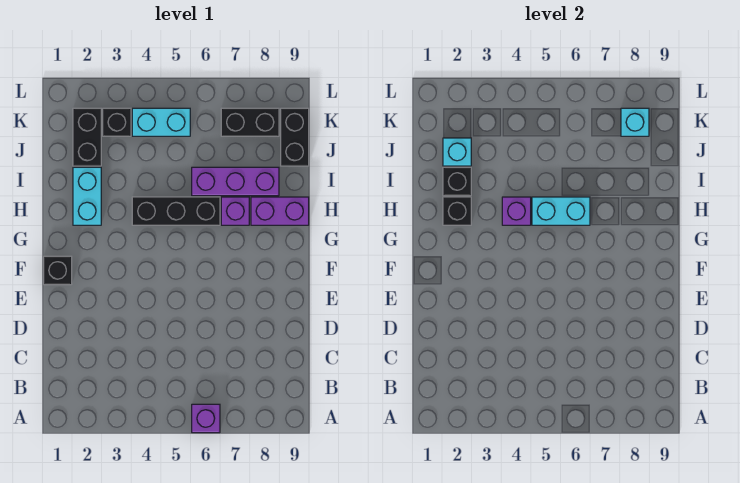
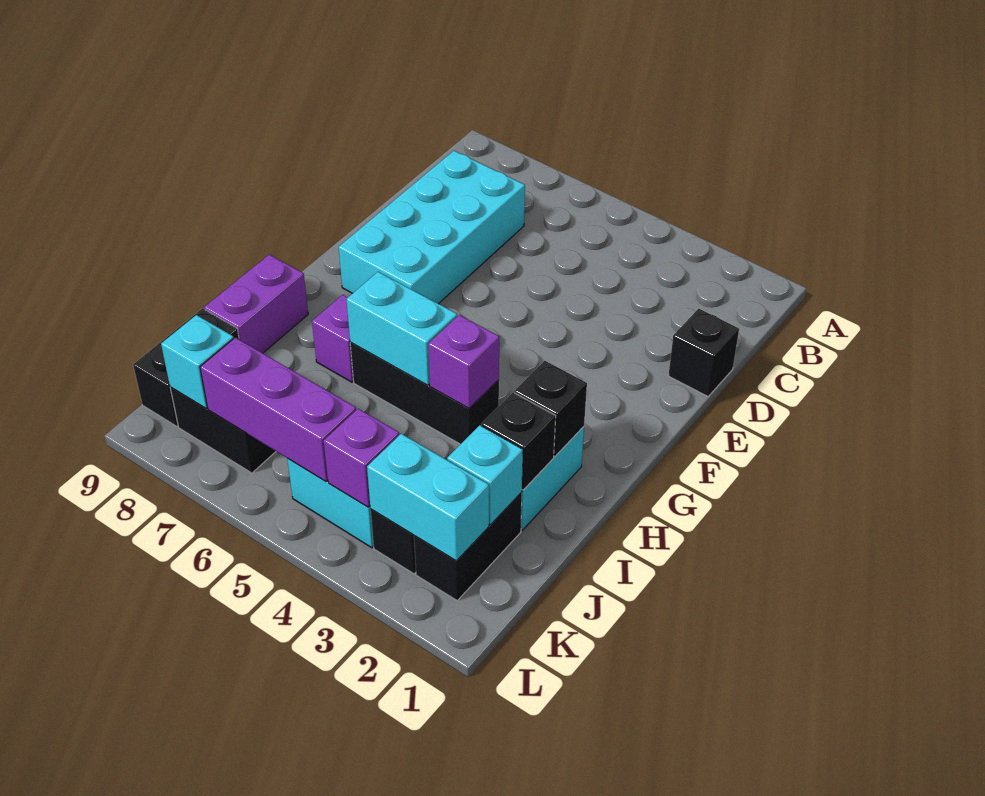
purple brick A6 level 1 -> purple brick K4 level 2
none -> cyan brick C7:F8 level 1
black brick F1 level 1 -> black brick D1 level 1
purple brick H8:H9 level 1 -> purple brick H9:I9 level 1
purple brick I6:I8 level 1 -> purple brick K5:K7 level 2
none -> cyan brick K2:K3 level 2

